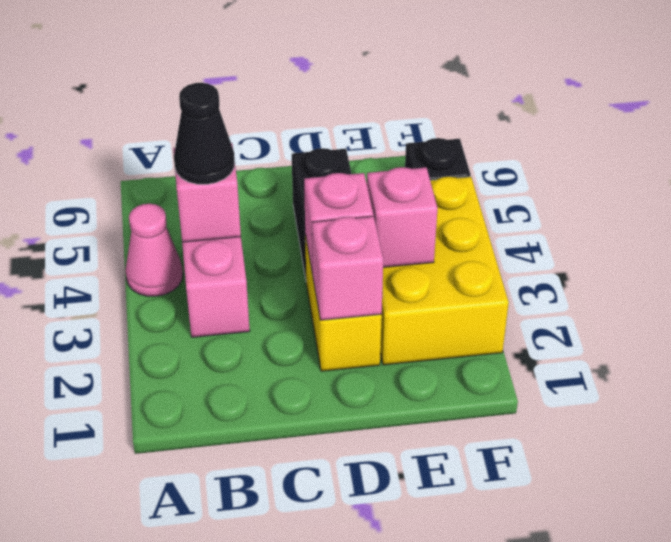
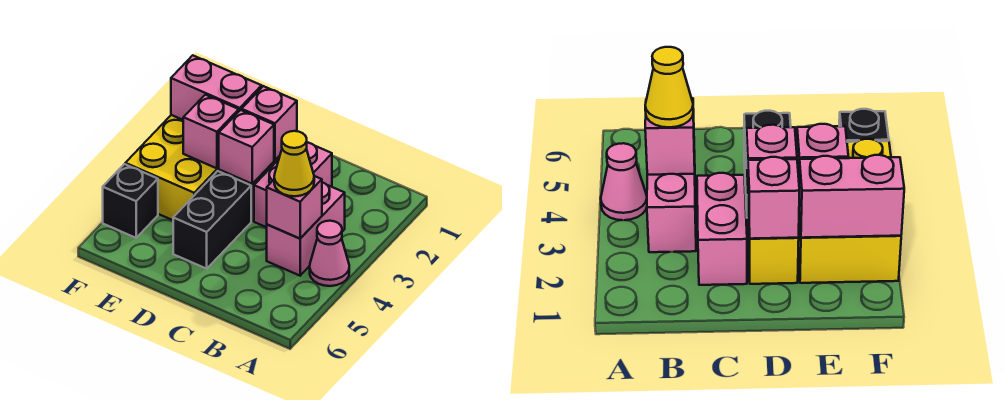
black cone B4 level 3 -> yellow cone B4 level 3
none -> pink brick C2:C3 level 1
none -> pink brick E2:F2 level 2

